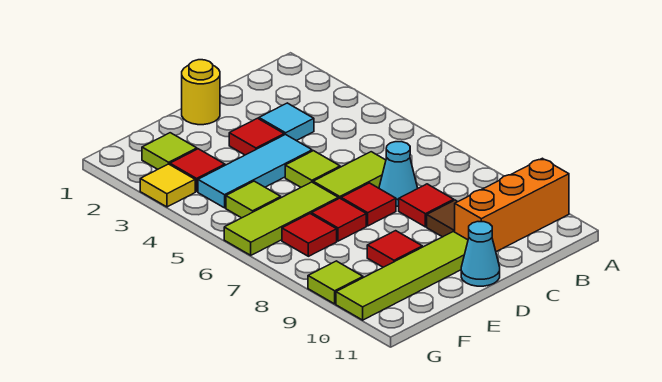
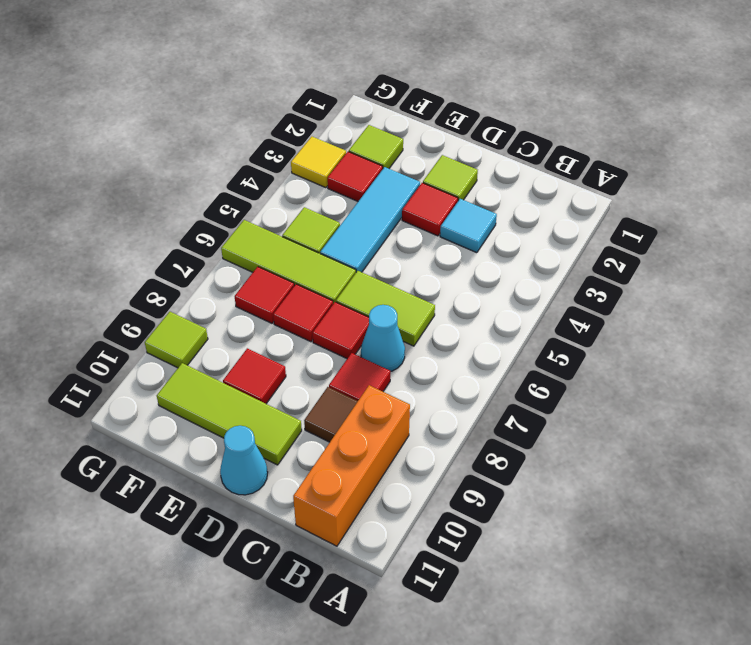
orange brick A10:C10 level 1 -> orange brick B9:B11 level 1
yellow round brick D1 level 1 -> none
cyan tile D4:F4 level 1 -> cyan tile E3:E5 level 1
lime tile D5 level 1 -> lime tile D2 level 1
lime tile D10:G10 level 1 -> lime tile D10:F10 level 1

